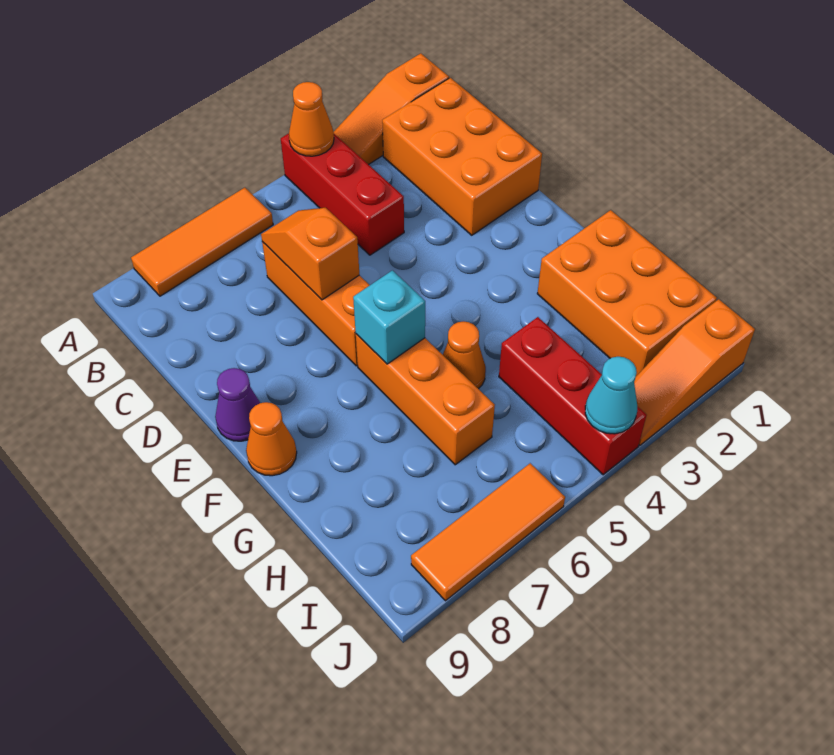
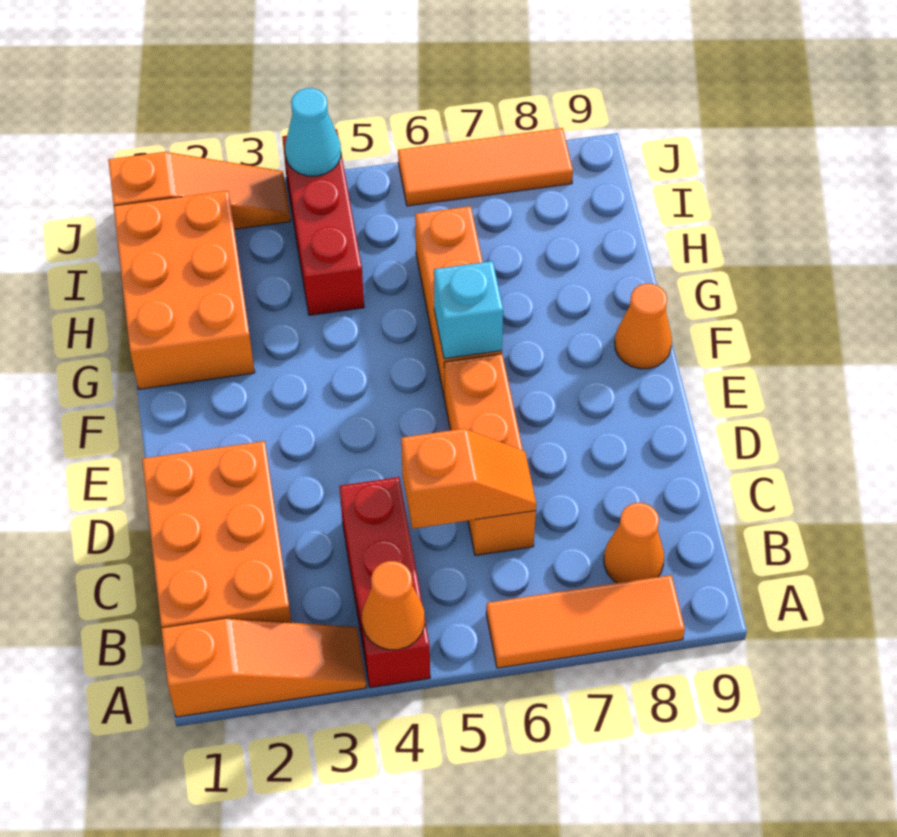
orange slope C6:D6 level 2 top D -> orange slope C5:C6 level 2 top 5
purple cone E9 level 1 -> none
orange cone G5 level 1 -> orange cone B8 level 1

